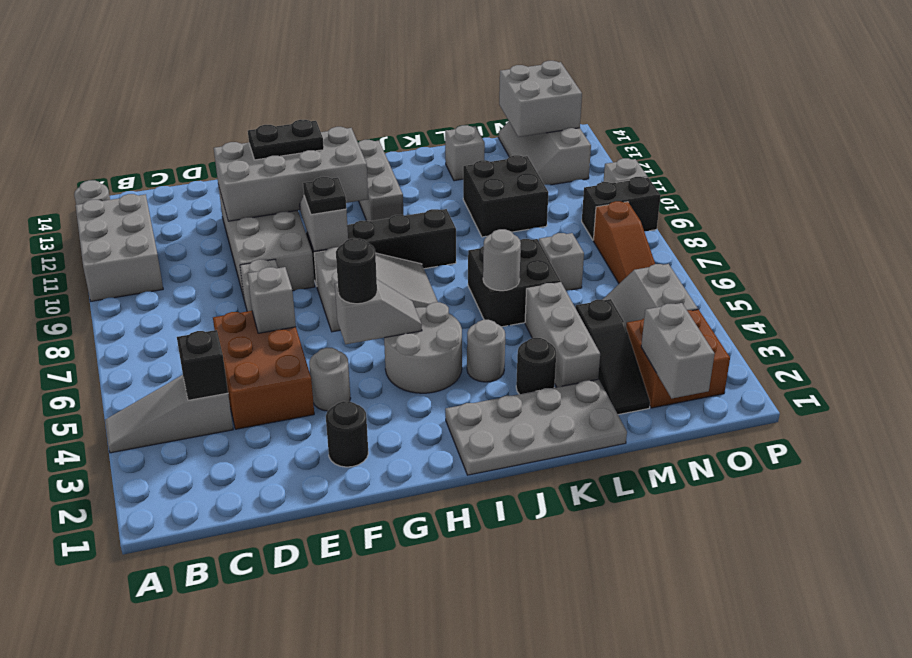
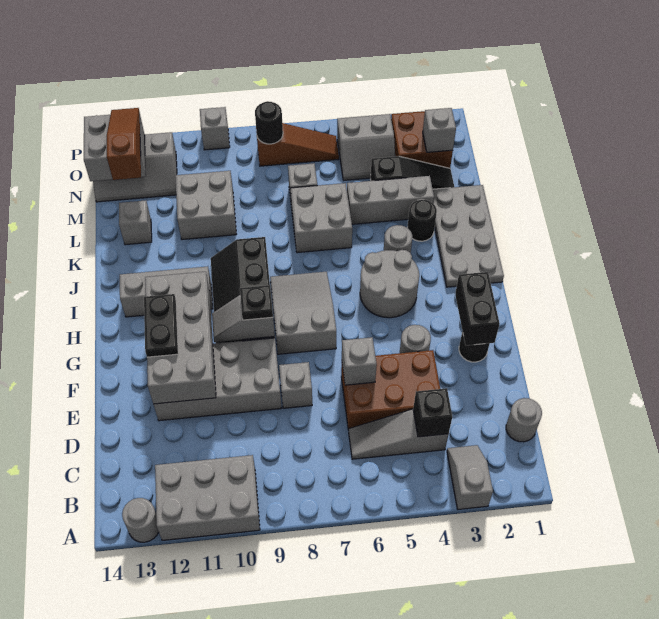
grey slope A4:C4 level 1 top C -> grey slope C4:C6 level 1 top 4
grey slope G5:H5 level 2 top G -> grey slope A3:B3 level 1 top A
black round brick G5 level 3 -> black round brick O8 level 2
black brick K6:L7 level 1 -> grey brick K6:L7 level 1
grey round brick K6 level 2 -> grey round brick C1 level 1
black brick L10:M11 level 1 -> grey brick L10:M11 level 1
none -> brown slope M13:O13 level 3 top M
grey brick N1:N2 level 2 -> grey brick N2 level 2
black brick O9:P9 level 1 -> black brick F2:G2 level 2

